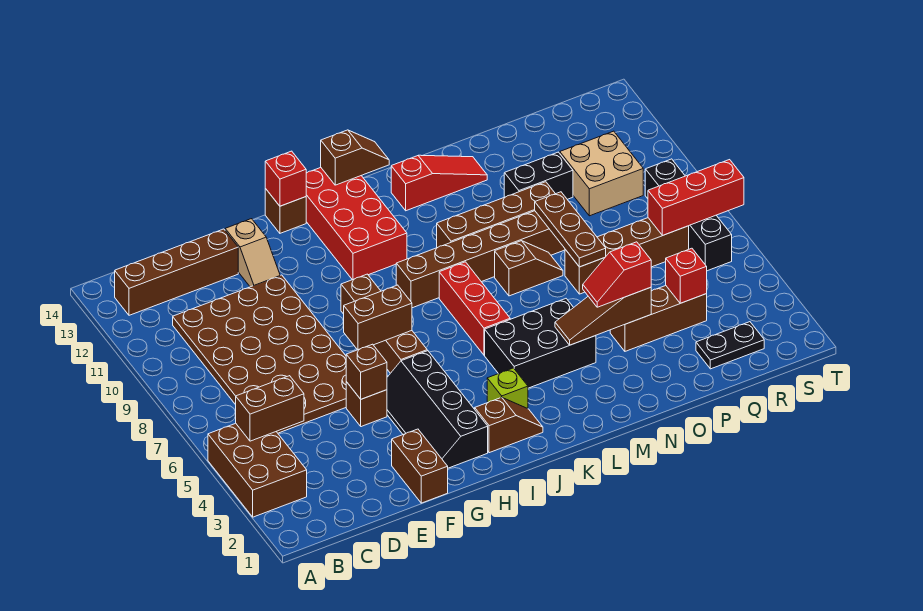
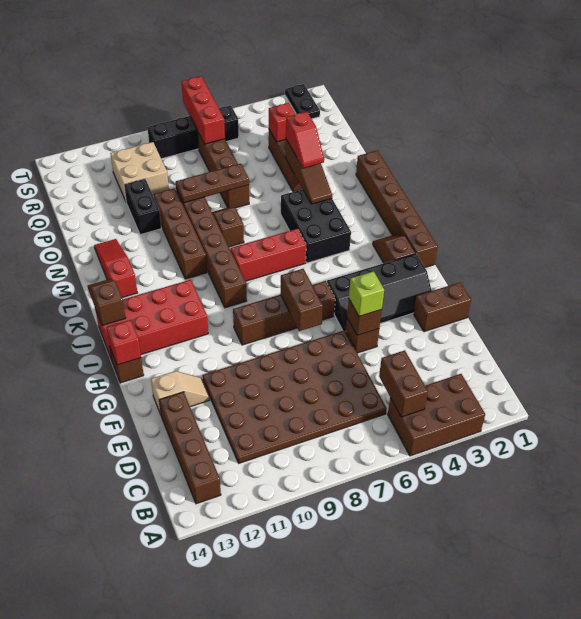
none -> brown brick I1:N1 level 1
lime brick J3 level 1 -> lime brick F5 level 3
black plate Q2:R2 level 1 -> black plate S2:T2 level 1

